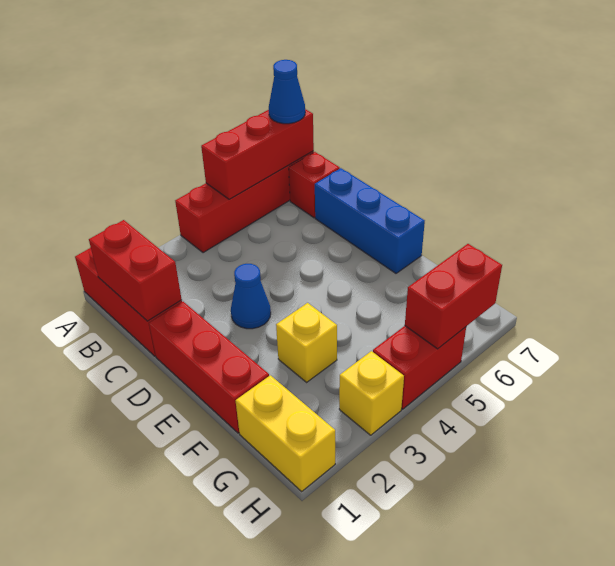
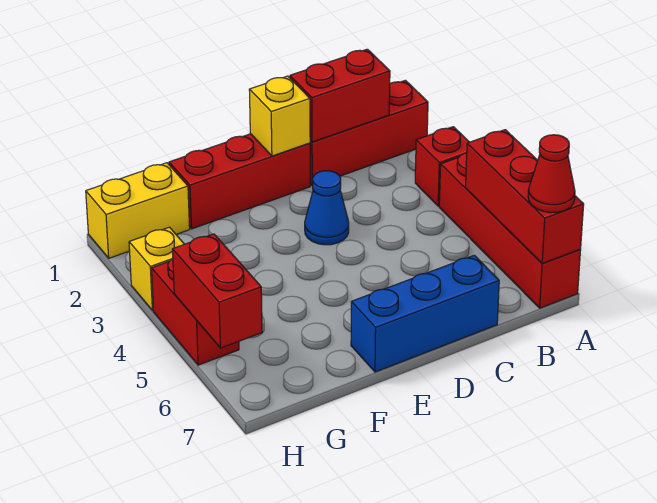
blue cone A7 level 3 -> red cone A7 level 3
red brick B7 level 1 -> red brick A3 level 1
yellow brick F3 level 1 -> yellow brick D1 level 2

